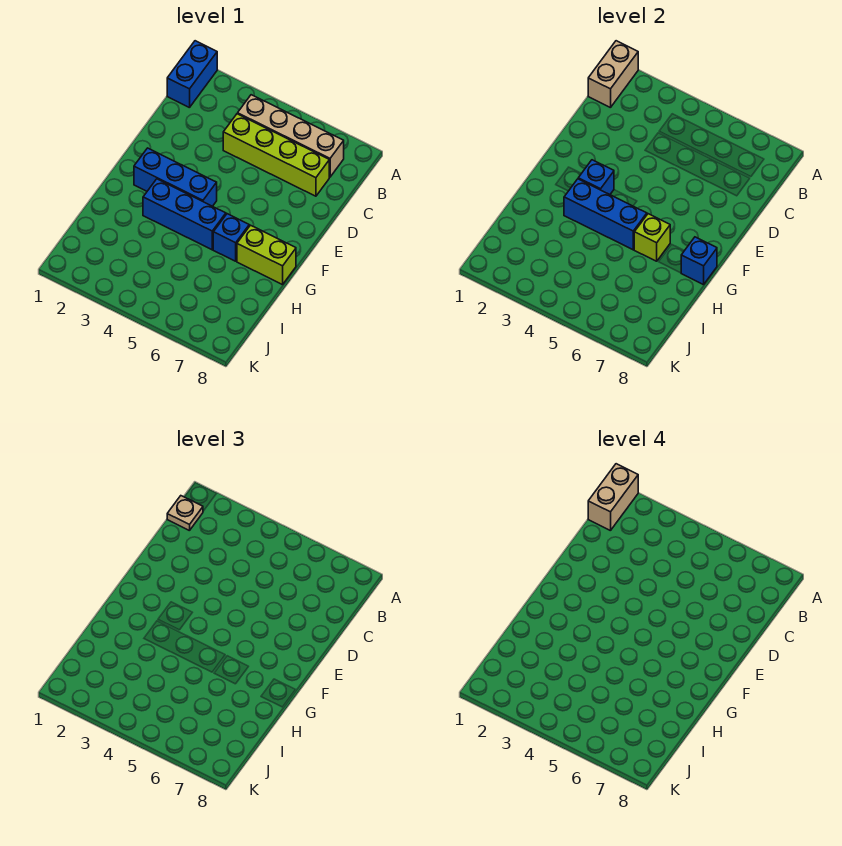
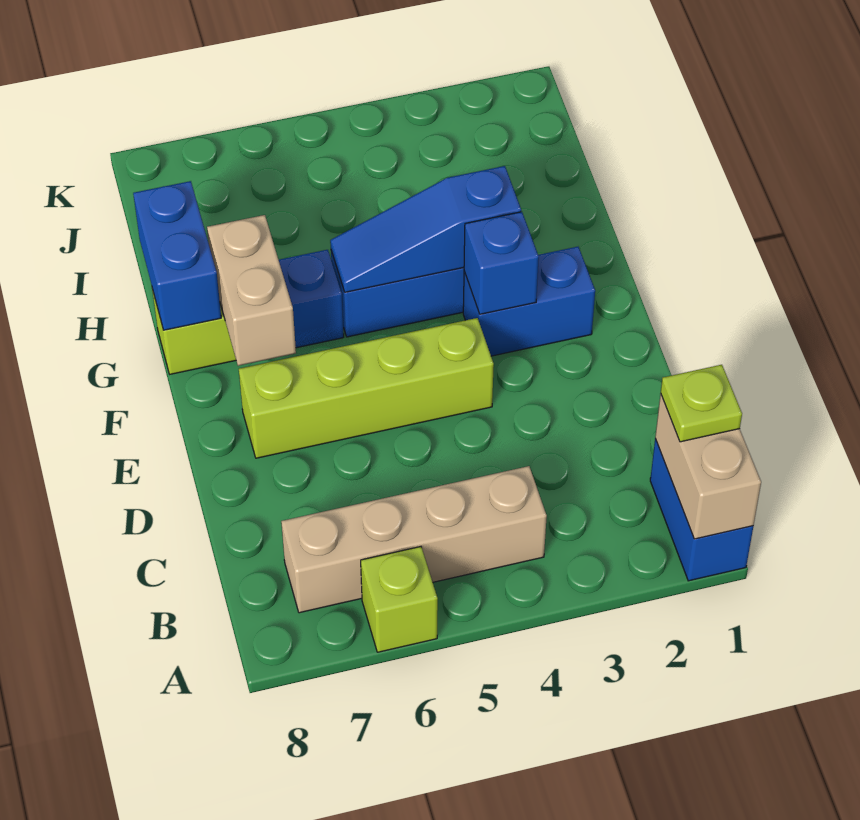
tan brick A1:B1 level 4 -> tan brick F7:G7 level 2
tan plate B1 level 3 -> lime plate B1 level 3
lime brick C4:C7 level 1 -> lime brick E4:E7 level 1
blue brick F2:F4 level 1 -> blue brick F2:F3 level 1
blue brick G3:G5 level 2 -> blue slope G3:G5 level 2 top 3
lime brick G6 level 2 -> lime brick A6 level 1
blue brick G8 level 2 -> blue brick G8:H8 level 2

